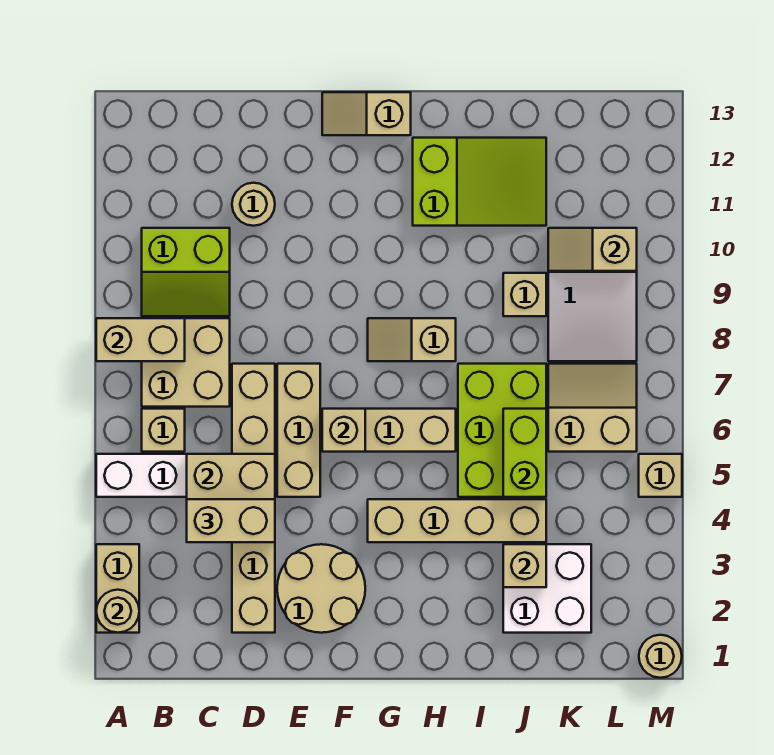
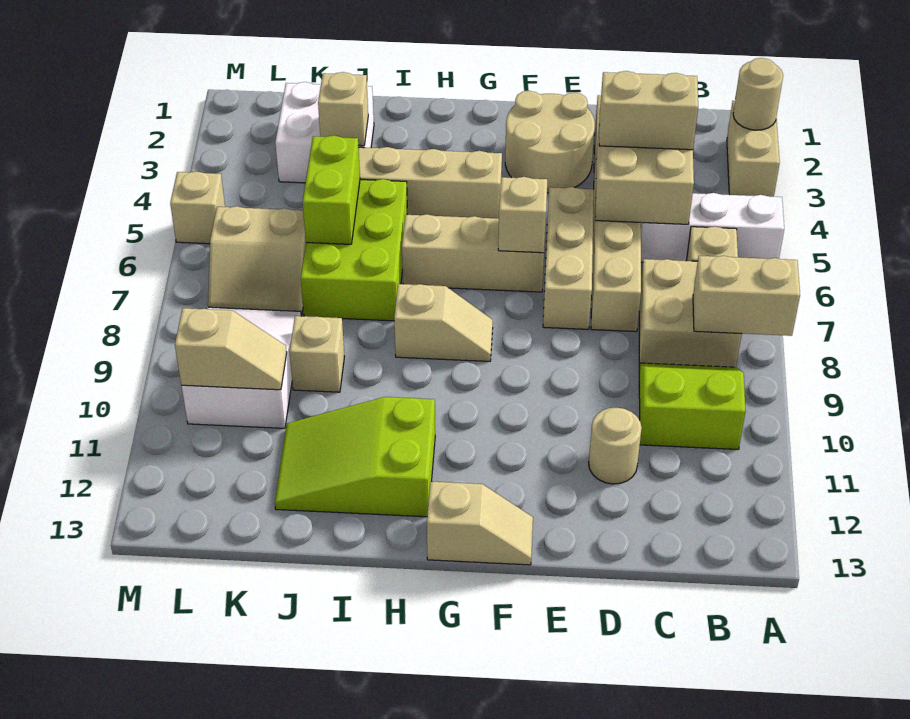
tan round brick M1 level 1 -> none

